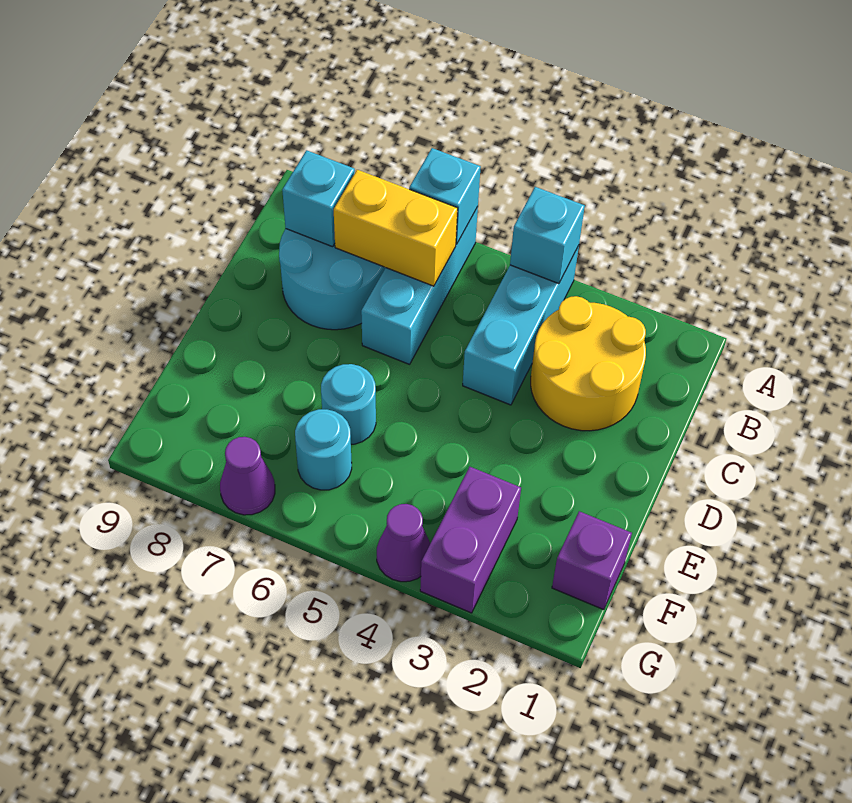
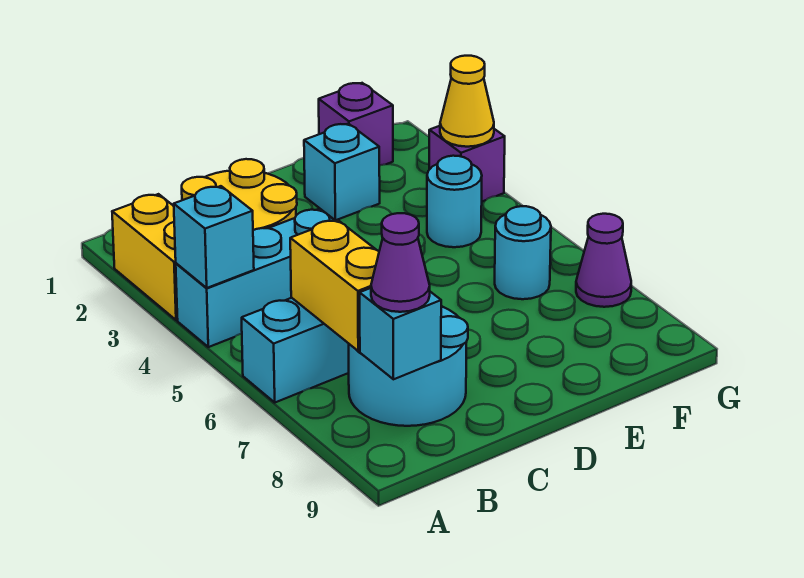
none -> yellow brick A2:A3 level 1
cyan brick A6 level 2 -> cyan brick E2 level 1
cyan round brick E6 level 1 -> cyan round brick F4 level 1
purple brick F3:G3 level 1 -> purple brick G3 level 1
none -> yellow cone G3 level 2
purple cone G4 level 1 -> purple cone B8 level 3

